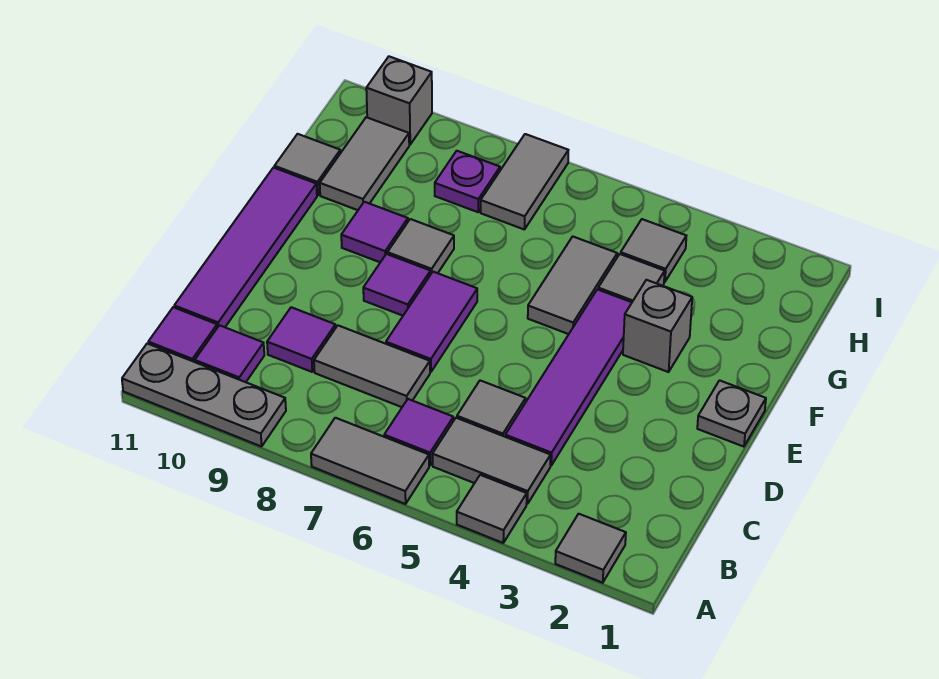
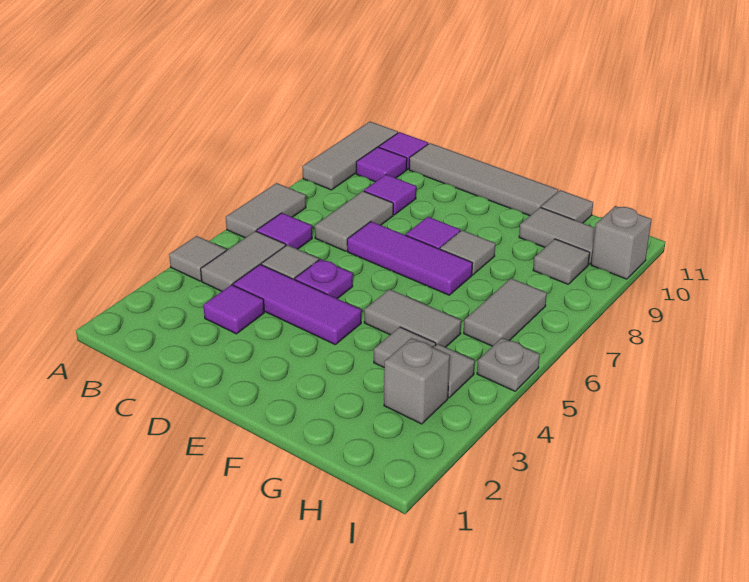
grey tile A2 level 1 -> grey tile H9 level 1
grey plate A9:A11 level 1 -> grey tile A9:A11 level 1
purple tile C4:F4 level 1 -> purple tile C4:E4 level 1
purple tile C11:F11 level 1 -> grey tile C11:F11 level 1
purple tile D7:E7 level 1 -> purple tile D7:F7 level 1
grey plate E1 level 1 -> grey plate I5 level 1
grey brick F3 level 1 -> grey brick H3 level 1
purple tile F9 level 1 -> purple tile C3 level 1
grey tile H7:I7 level 1 -> grey tile H6:H7 level 1
purple plate H8 level 1 -> purple plate D5 level 1

